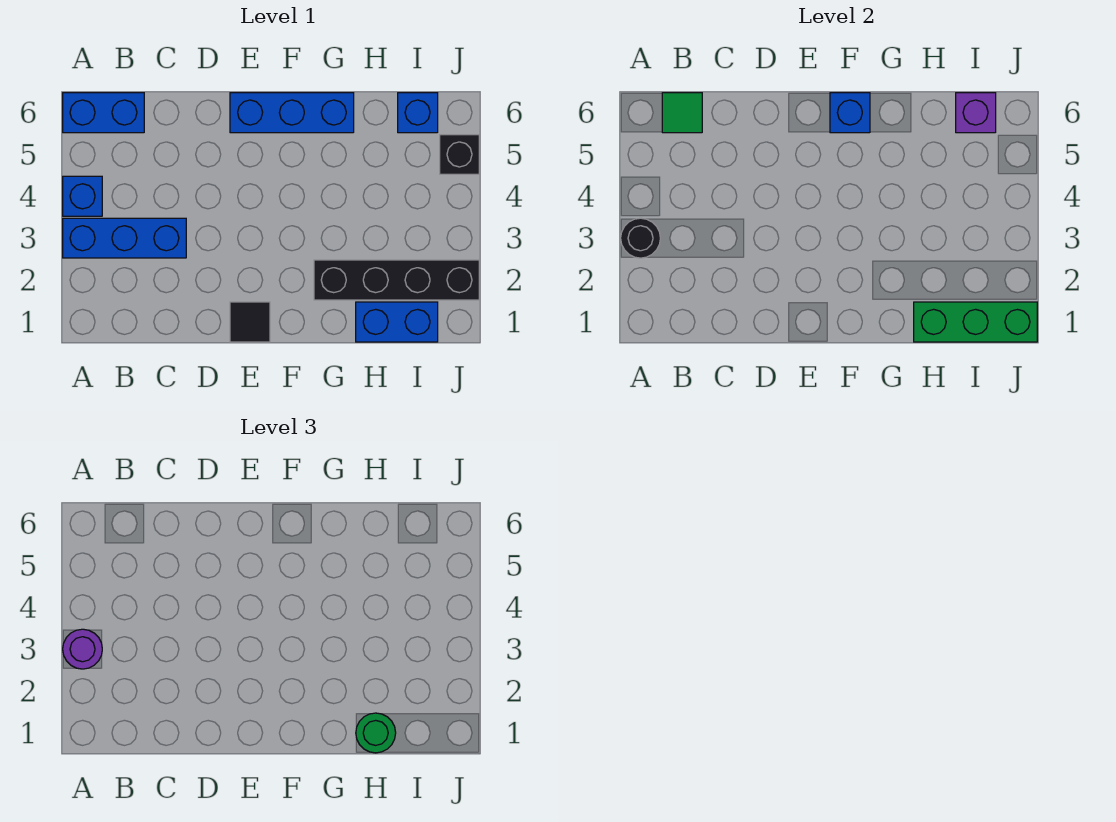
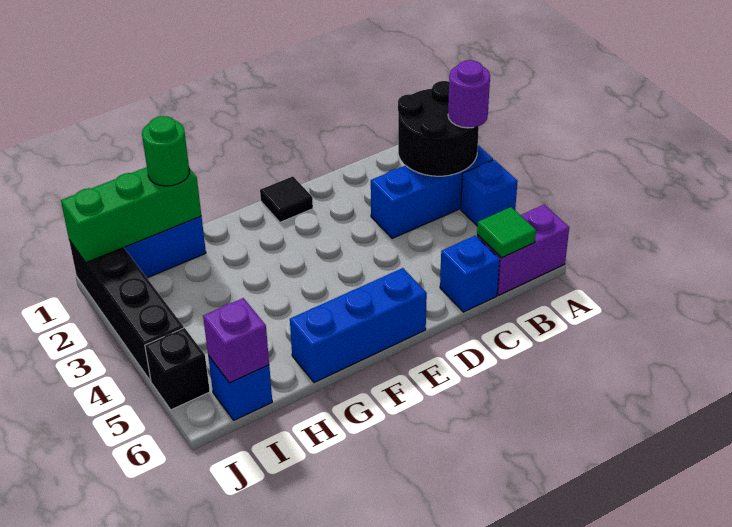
black round brick A3 level 2 -> black round brick A2:B3 level 2
blue brick A6:B6 level 1 -> purple brick A6:B6 level 1
blue brick F6 level 2 -> blue brick C6 level 1
black brick G2:J2 level 1 -> black brick J1:J4 level 1

